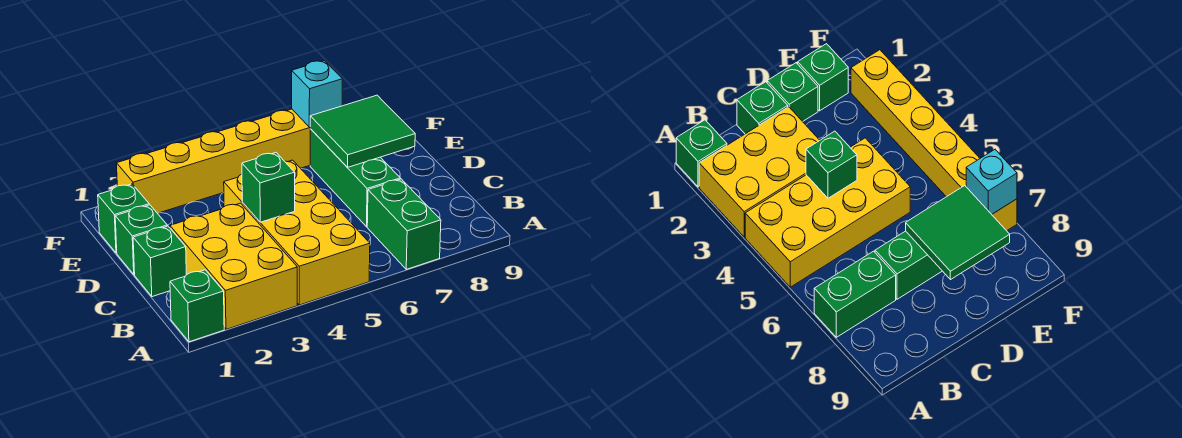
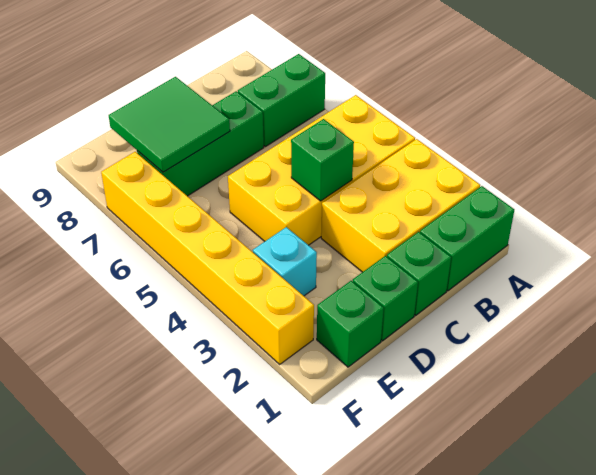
green brick A1 level 1 -> green brick A1:B1 level 1
cyan brick F7 level 2 -> cyan brick E3 level 1

